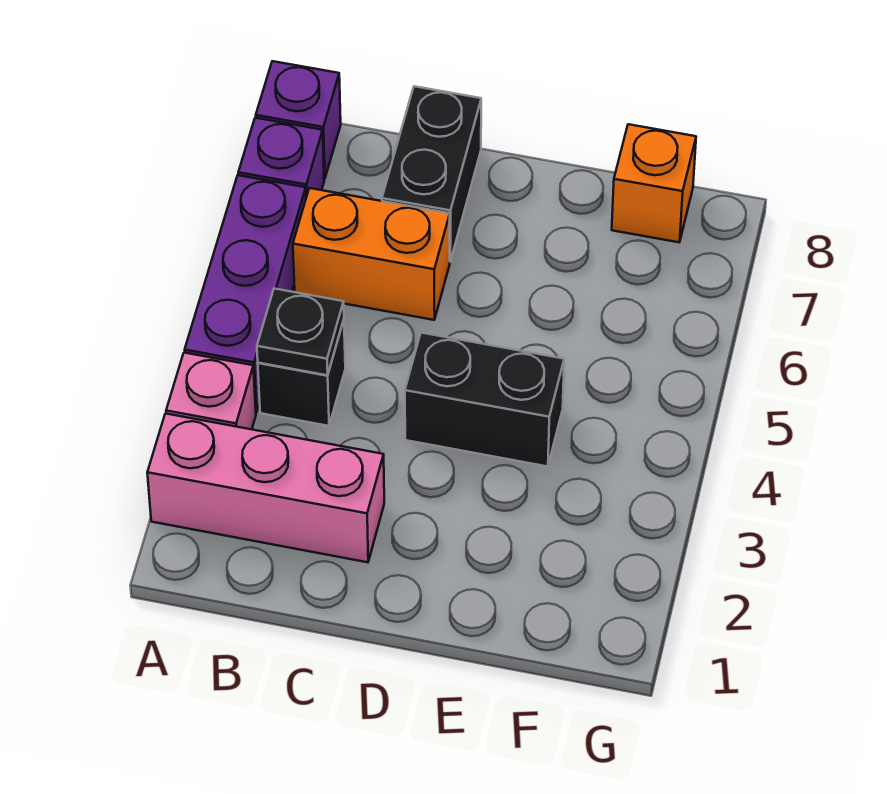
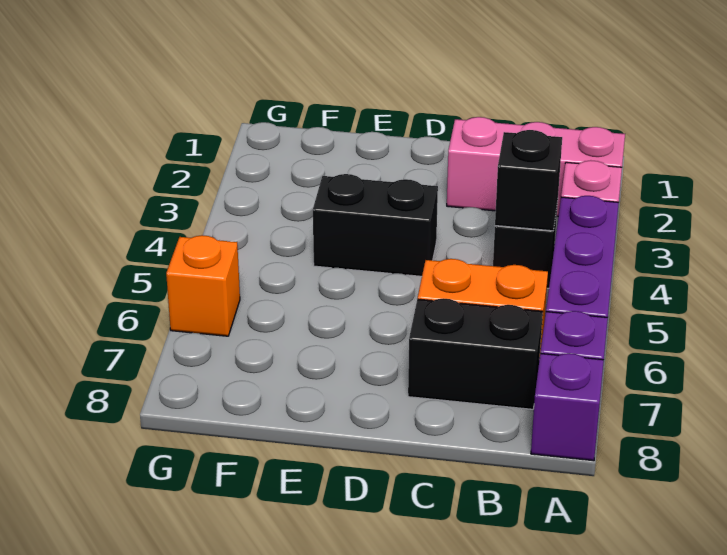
black plate B4 level 2 -> black brick B4 level 2
black brick C7:C8 level 1 -> black brick B7:C7 level 1
orange brick F8 level 1 -> orange brick G6 level 1

